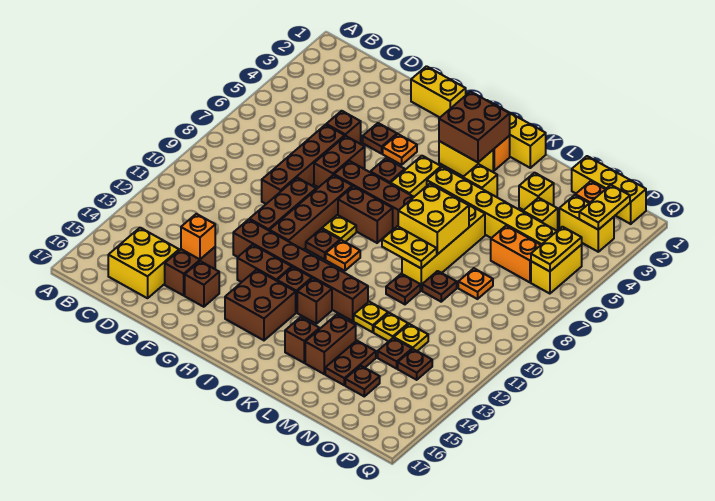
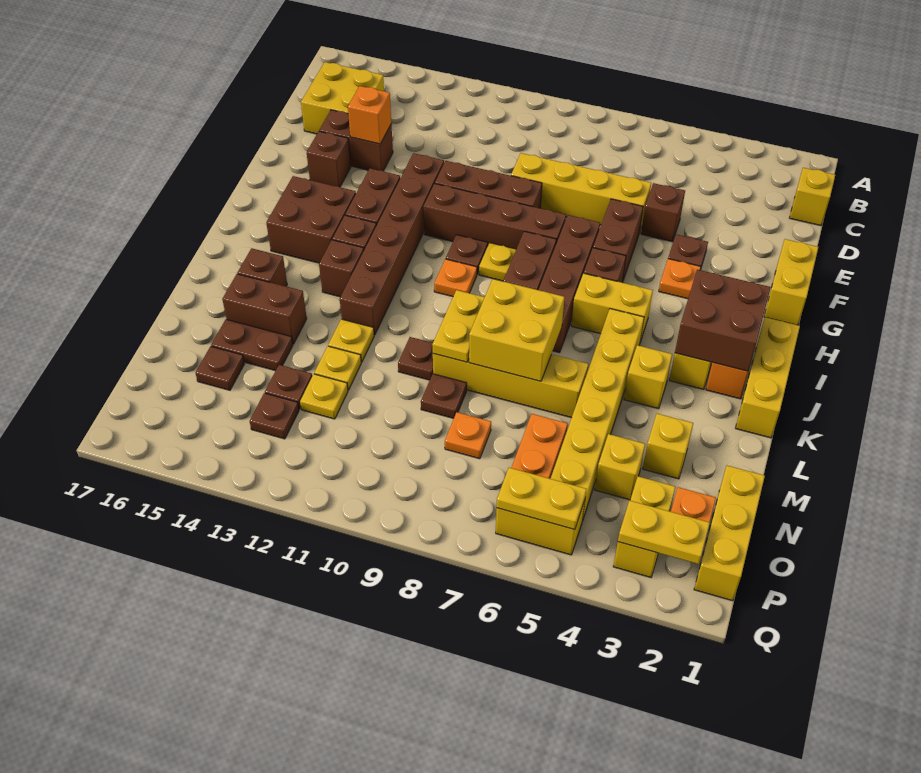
none -> yellow brick C1 level 1
brown brick E6:E9 level 1 -> yellow brick E6:E9 level 1
brown brick F6:F7 level 1 -> brown brick F6:G6 level 1

